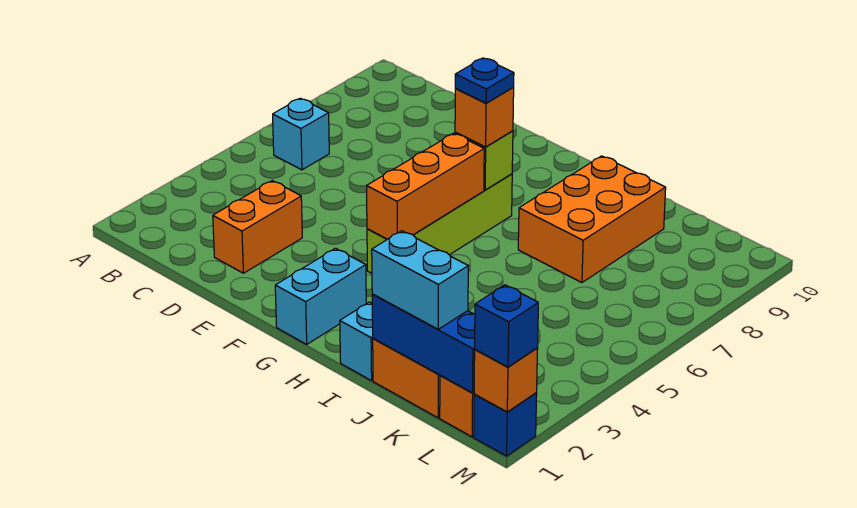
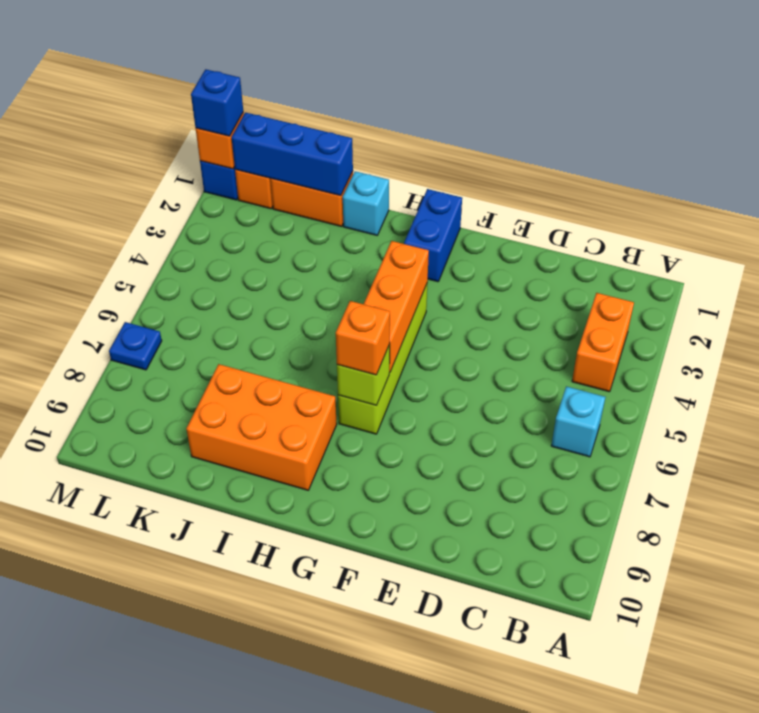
orange brick D2:D3 level 1 -> orange brick B3:B4 level 1
cyan brick G1:G2 level 1 -> blue brick G1:G2 level 1
blue plate G7 level 4 -> blue plate M7 level 1
orange brick I7:J9 level 1 -> orange brick H8:J9 level 1
cyan brick J1:K1 level 3 -> none

